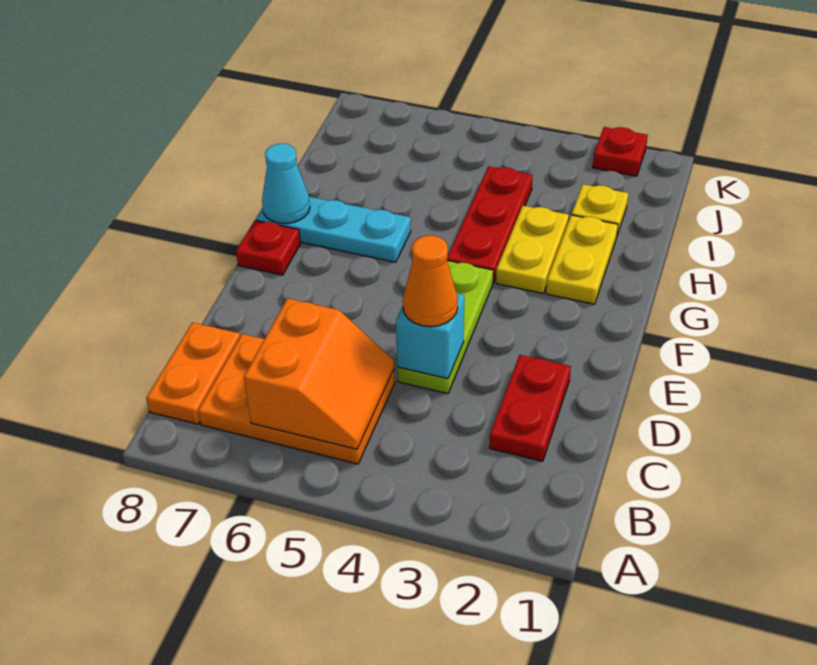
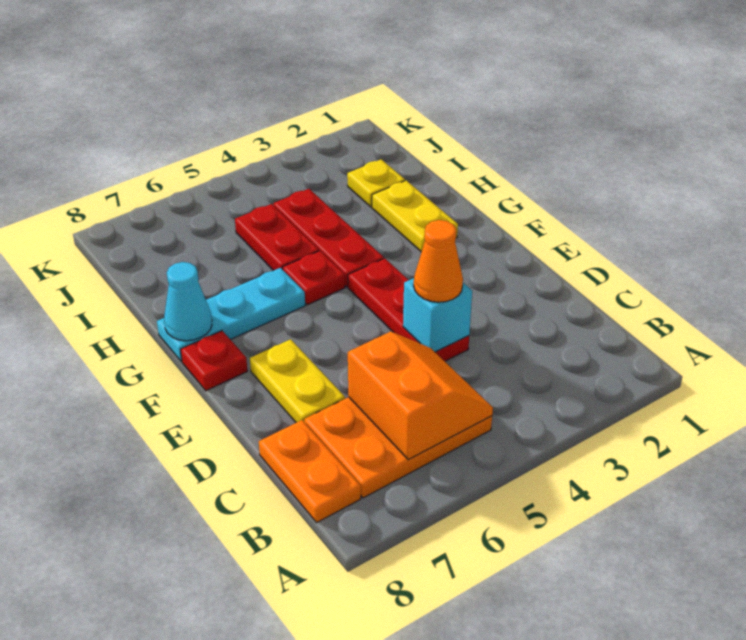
red plate C2:D2 level 1 -> red plate H5:I5 level 1
lime plate D4:F4 level 1 -> red plate D4:F4 level 1
yellow plate G3:H3 level 1 -> yellow plate D7:E7 level 1
red plate K2 level 1 -> red plate G5 level 1

